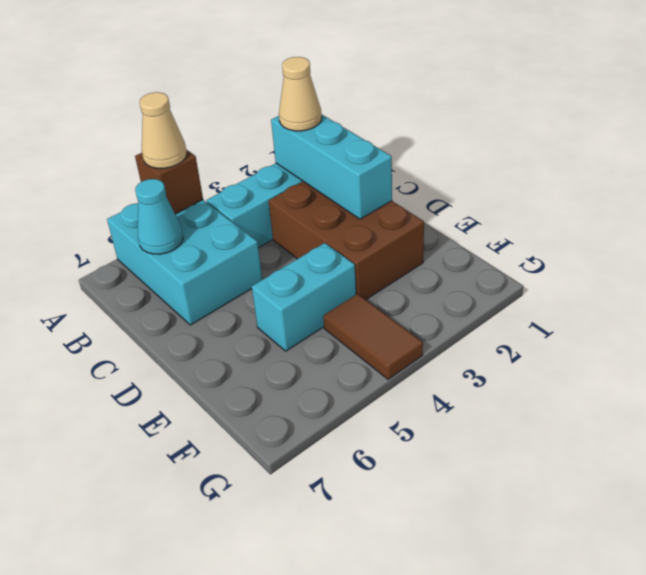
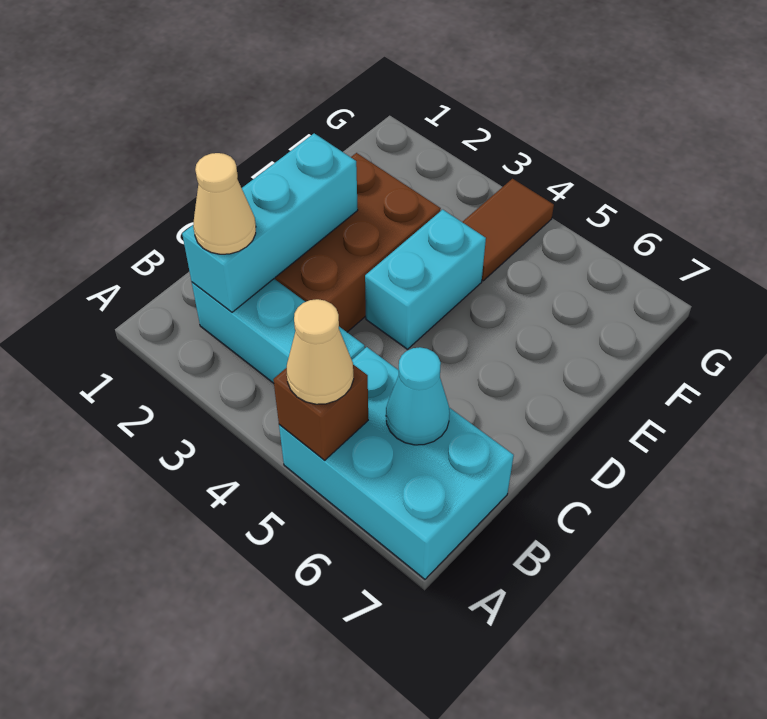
cyan brick A5:C6 level 1 -> cyan brick A5:B7 level 1
cyan brick E4:E5 level 1 -> cyan brick D4:E4 level 1

